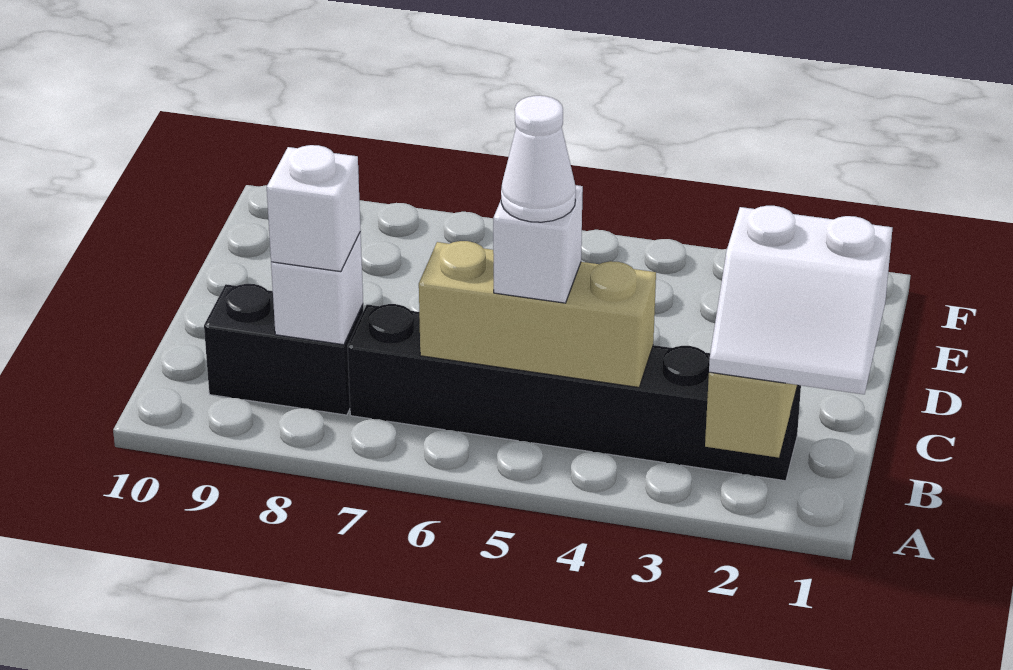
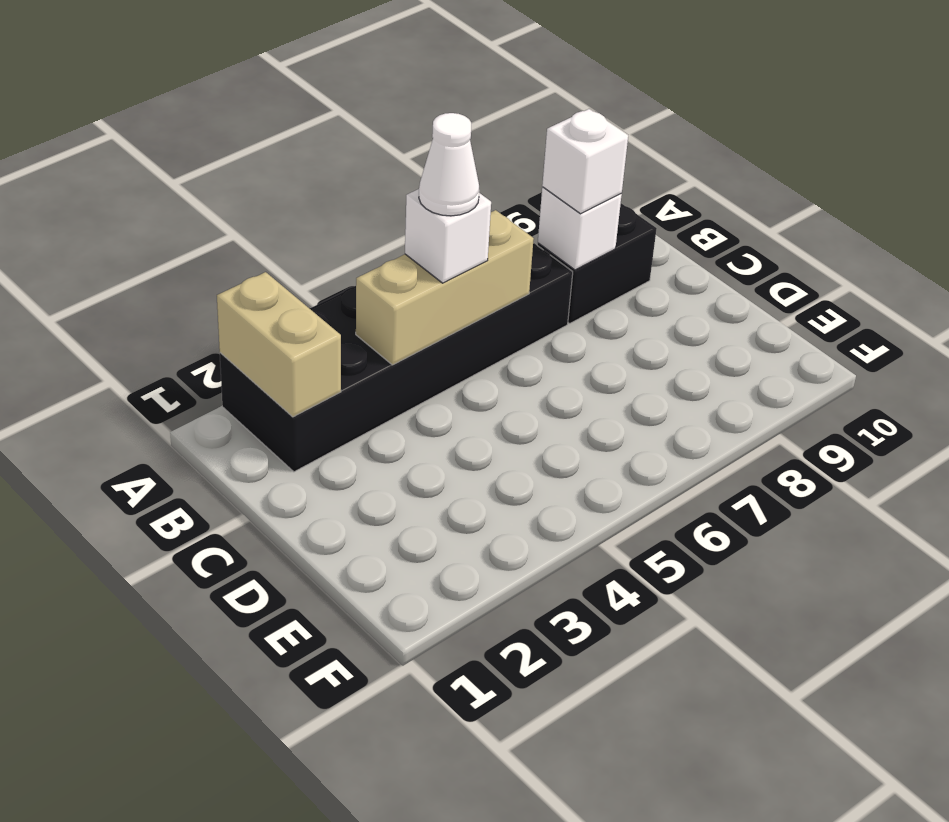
white slope A1:B2 level 3 top B -> none
black brick B2:B7 level 1 -> black brick A2:B7 level 1

